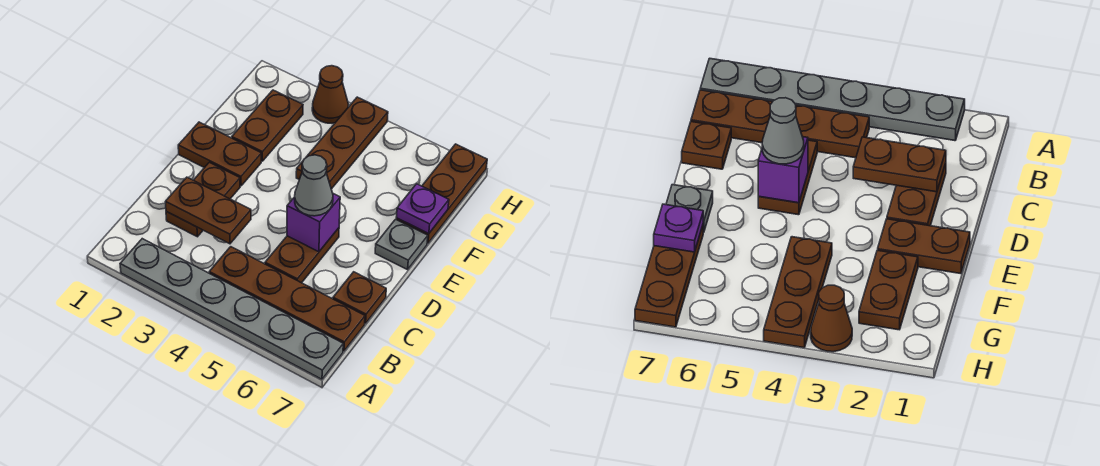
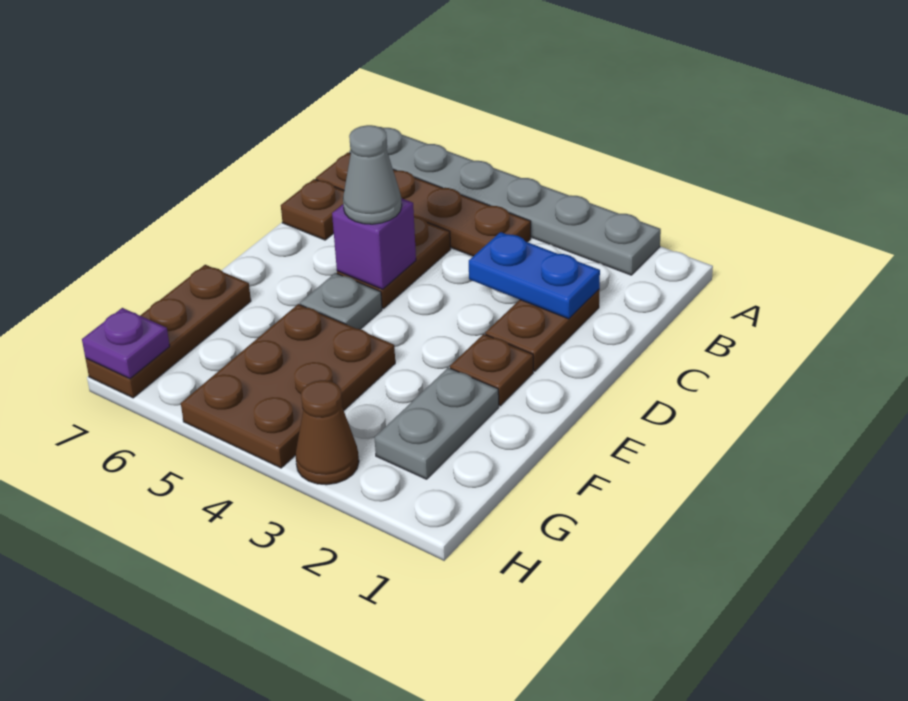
brown plate C2:C3 level 2 -> blue plate C2:C3 level 2
brown plate E1:E2 level 1 -> brown plate E2 level 1
grey plate E7 level 1 -> grey plate E5 level 1
brown plate F2:G2 level 1 -> grey plate F2:G2 level 1
brown plate F4:H4 level 1 -> brown plate F4:H5 level 1
purple plate F7 level 2 -> purple plate H7 level 2

